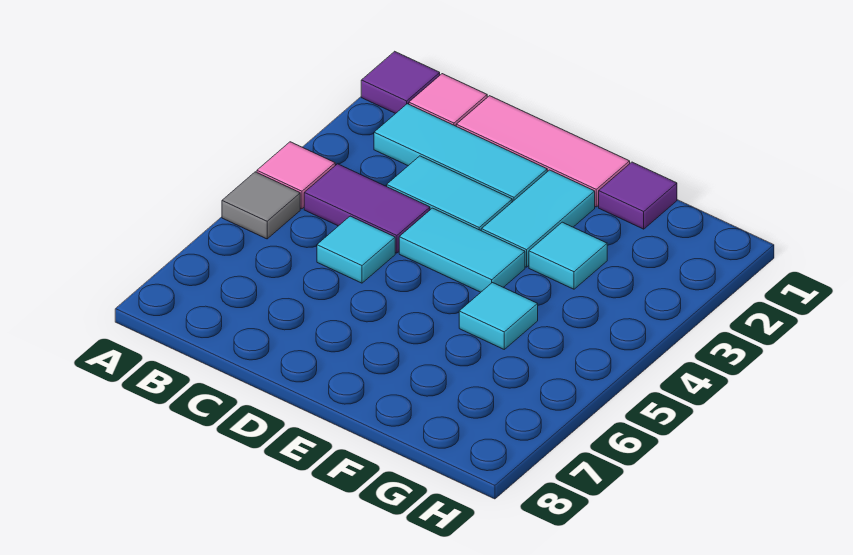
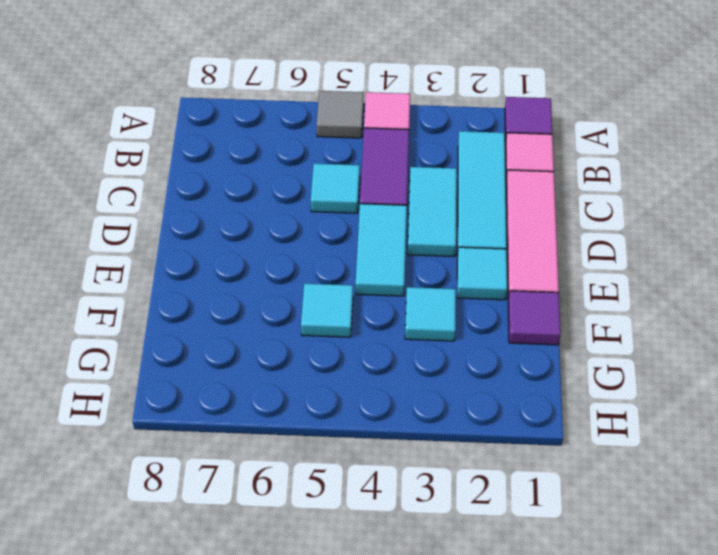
cyan tile E2:E3 level 1 -> cyan tile E2 level 1

